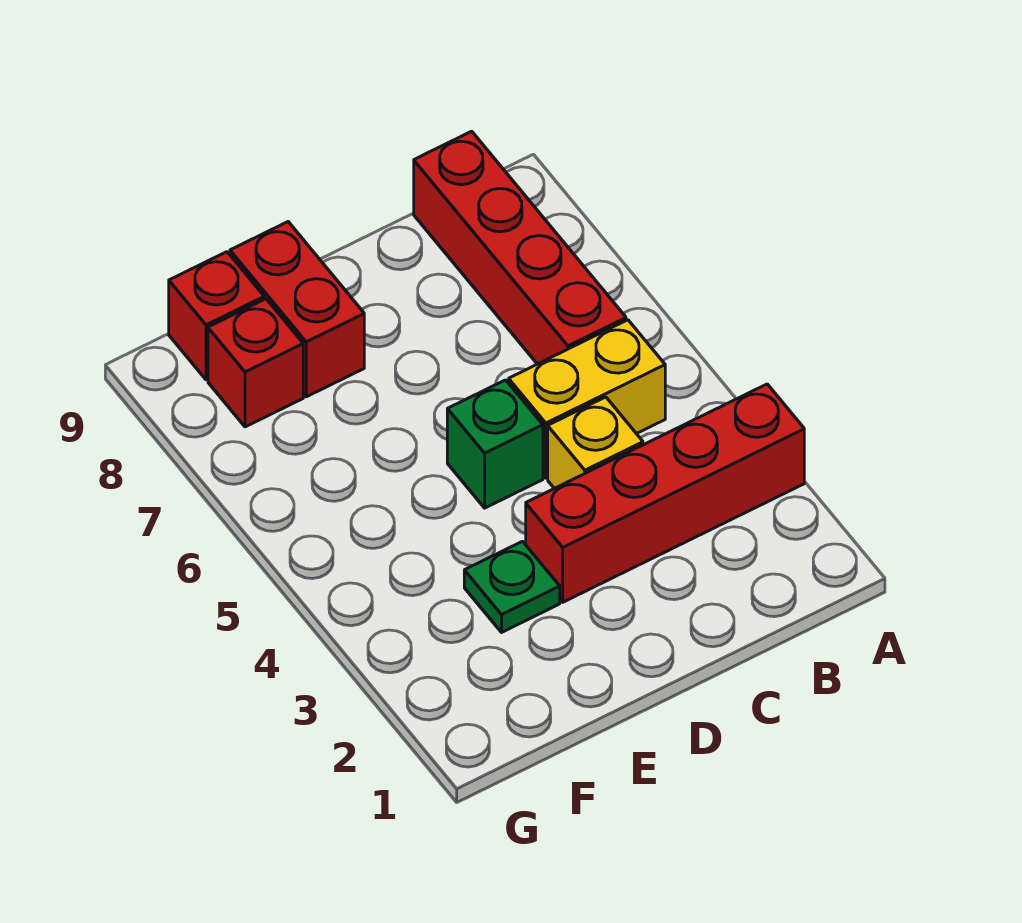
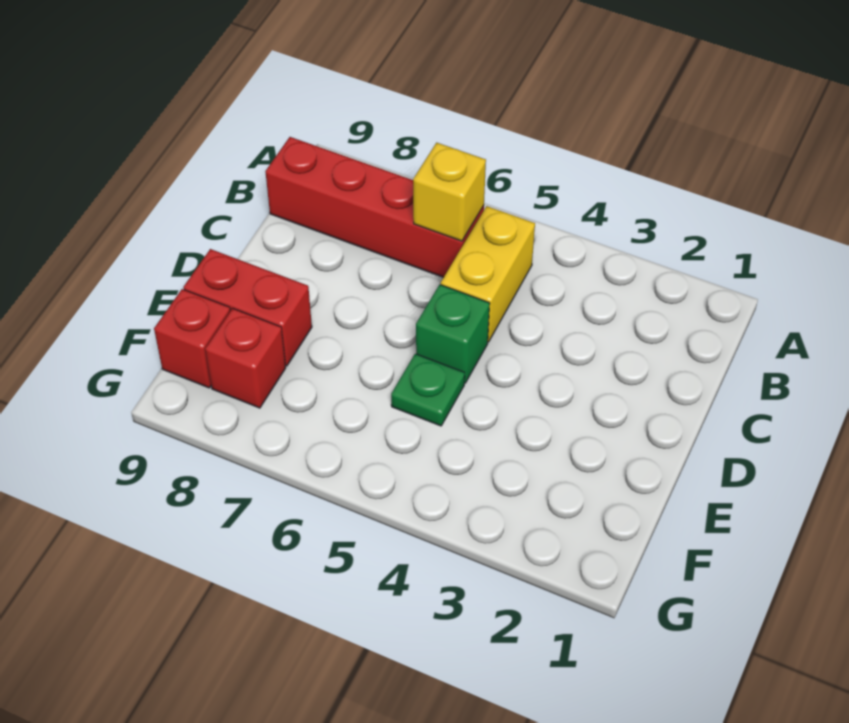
red brick A3:D3 level 1 -> none
yellow brick C4 level 1 -> yellow brick B6 level 2
green plate E3 level 1 -> green plate E5 level 1

